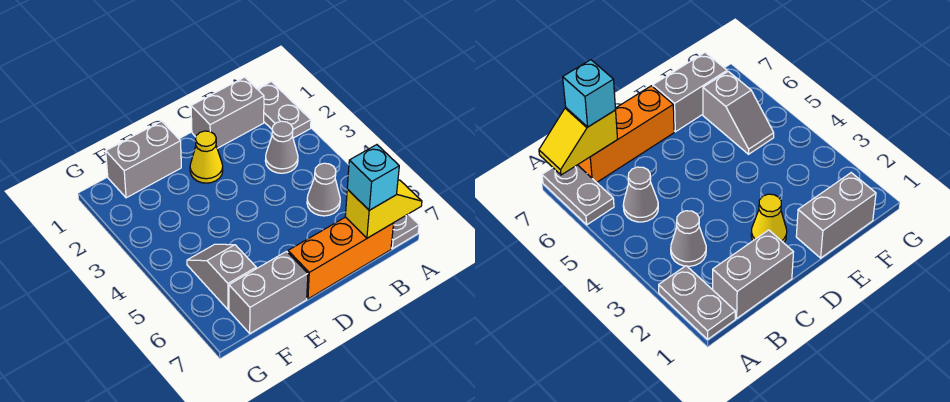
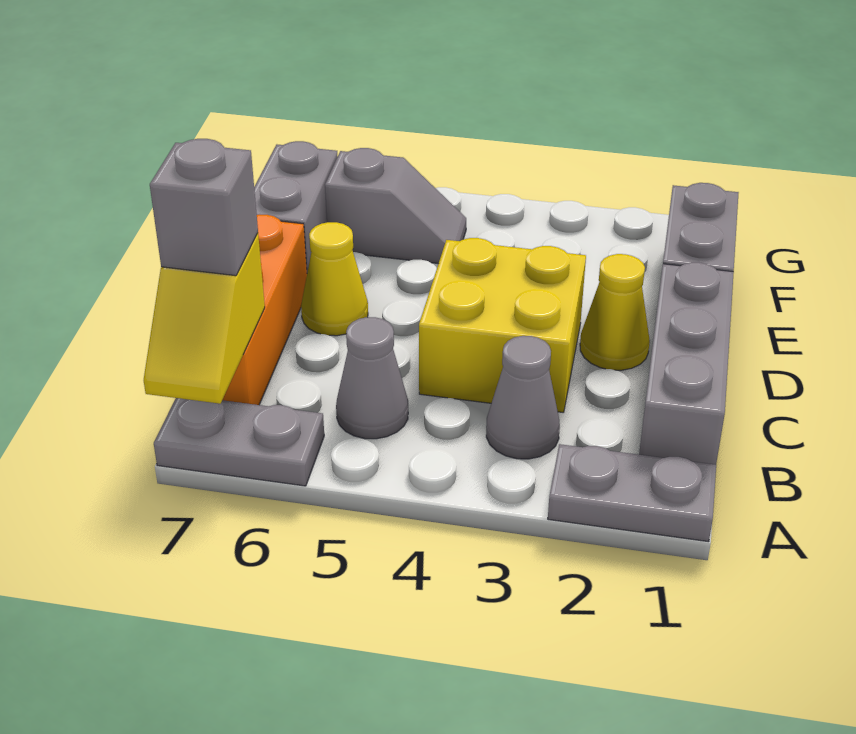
grey brick B1:C1 level 1 -> grey brick B1:D1 level 1
cyan brick B7 level 3 -> grey brick B7 level 3
none -> yellow brick C3:D4 level 1
none -> yellow cone D6 level 1

